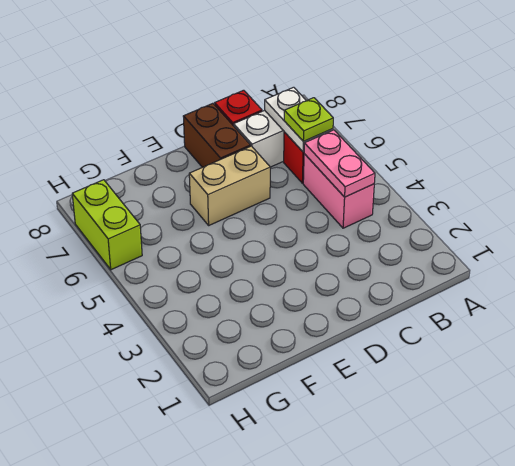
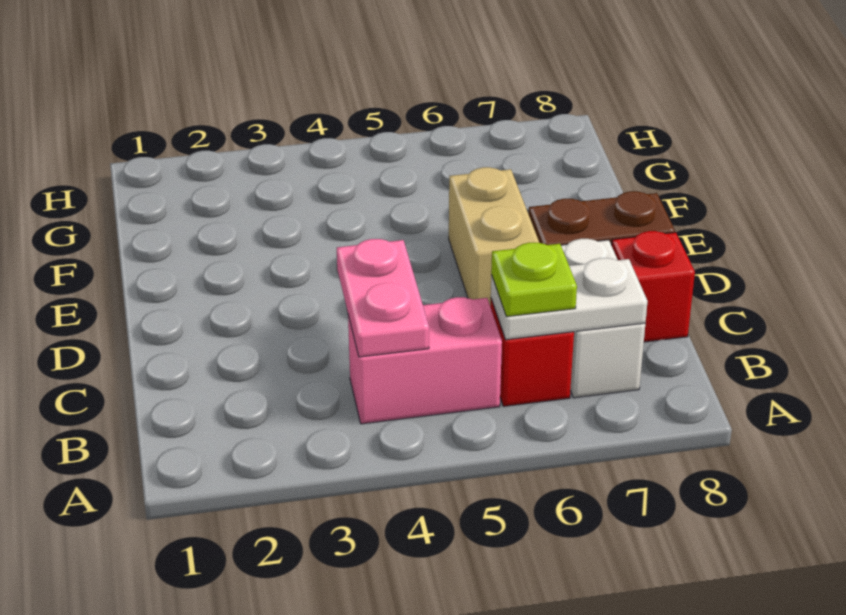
pink plate B4:B5 level 2 -> pink plate B4:C4 level 2
lime brick H6:H7 level 1 -> none

